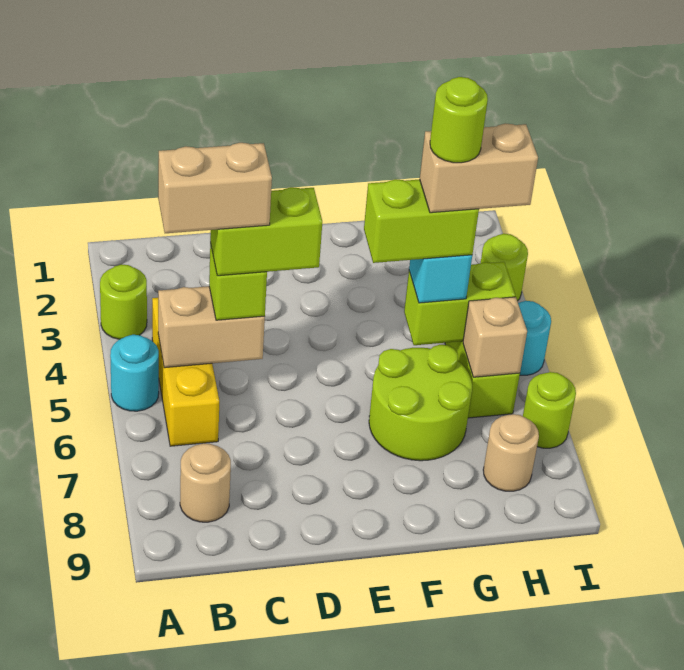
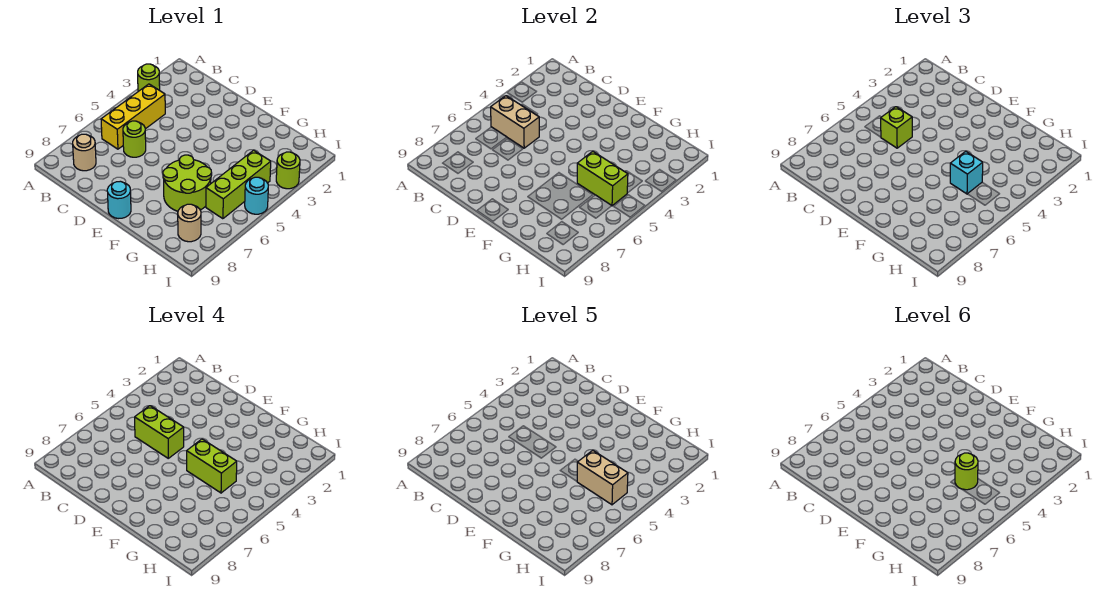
cyan round brick A5 level 1 -> cyan round brick E9 level 1
tan brick B5:C5 level 5 -> none
tan brick H6 level 2 -> none
lime round brick I7 level 1 -> lime round brick C6 level 1

